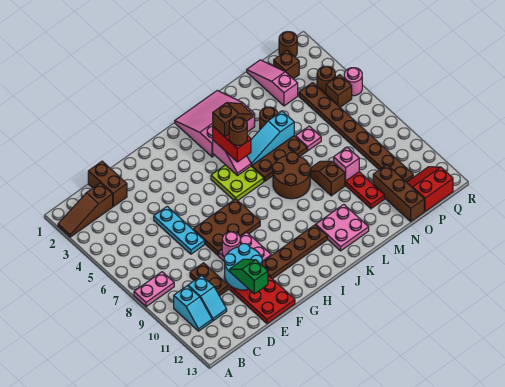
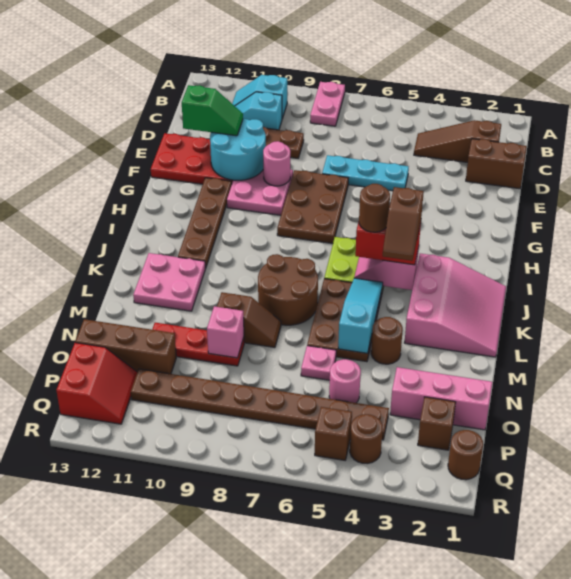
brown slope A2:C2 level 1 top C -> brown slope C2:C4 level 1 top 2
pink slope O1:O3 level 1 top 3 -> pink brick O1:O3 level 1
pink round brick R5 level 1 -> pink round brick O5 level 1

